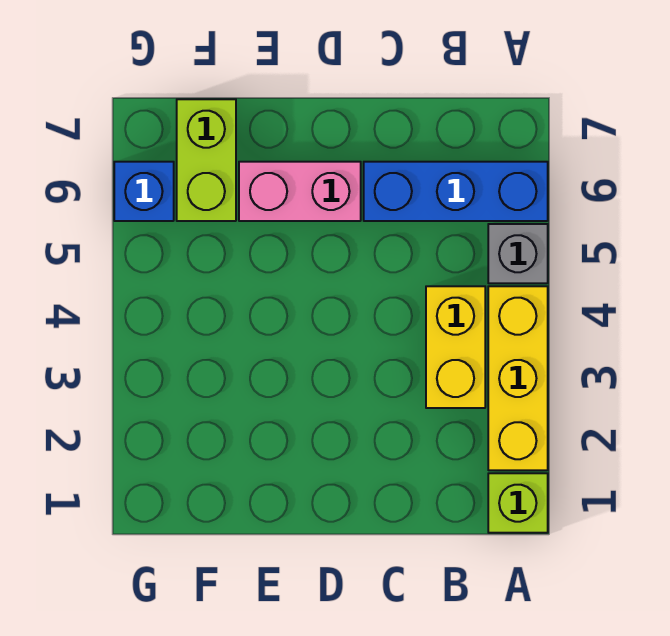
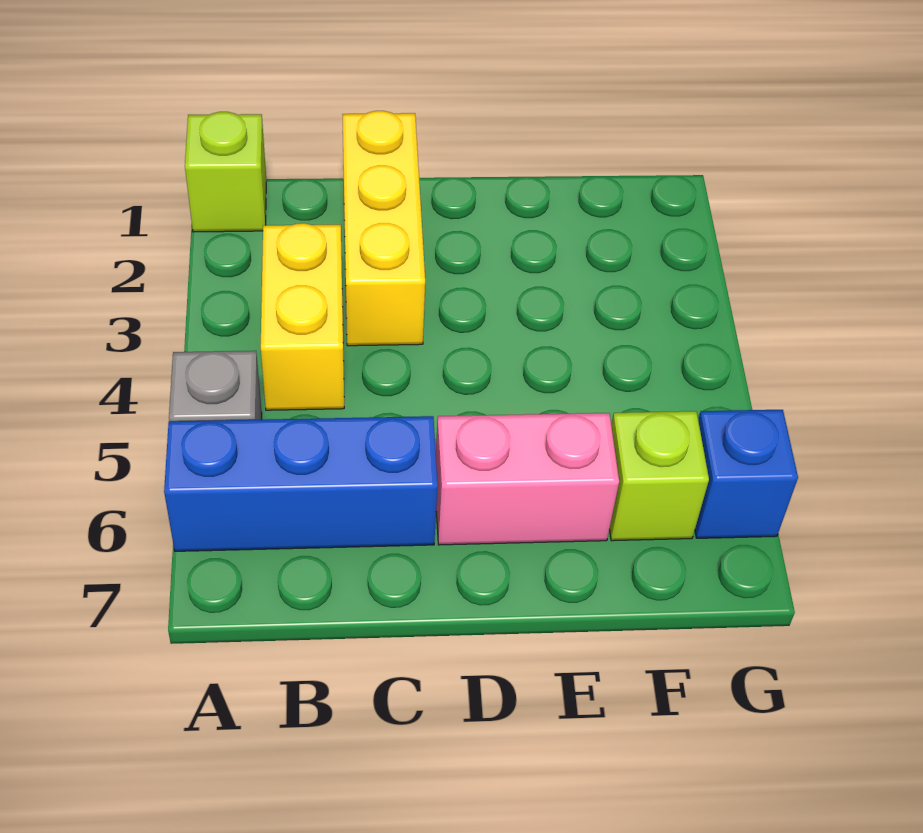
yellow brick A2:A4 level 1 -> yellow brick C1:C3 level 1
lime brick F6:F7 level 1 -> lime brick F6 level 1

